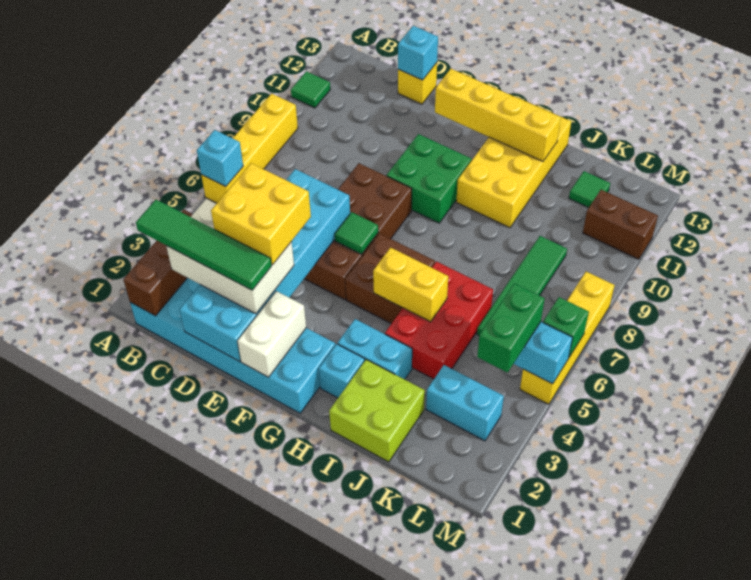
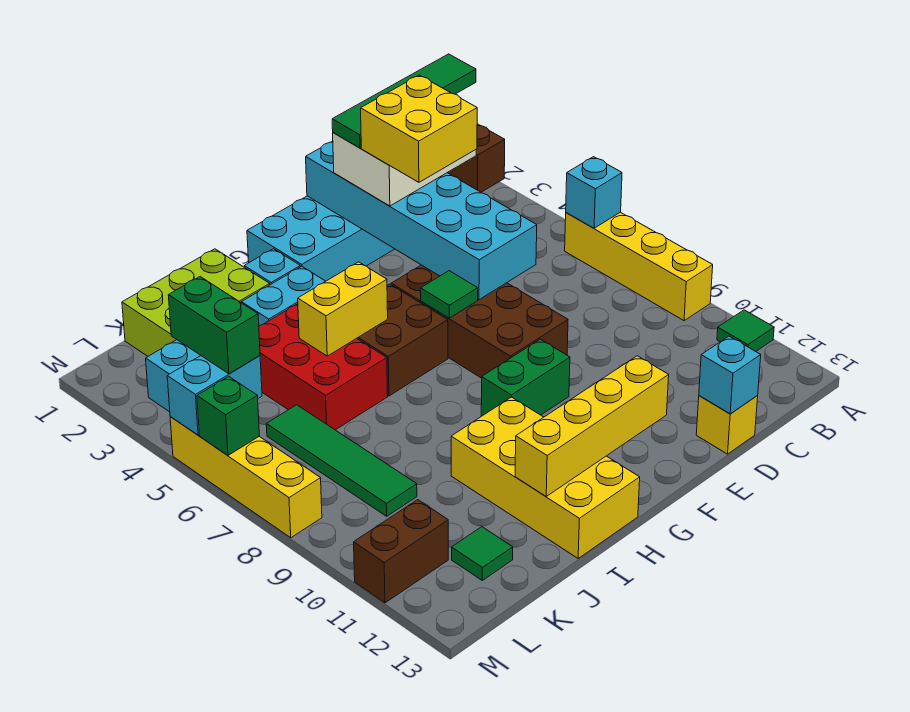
white brick F1:F2 level 2 -> none
green brick F9:G10 level 1 -> green brick F9:G9 level 1
lime brick I1:J2 level 1 -> lime brick I1:K2 level 1

